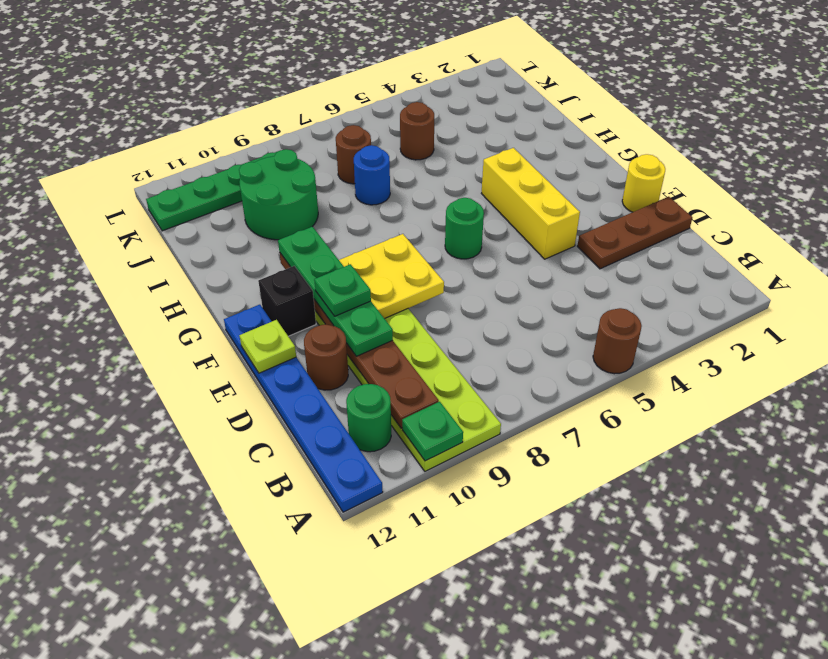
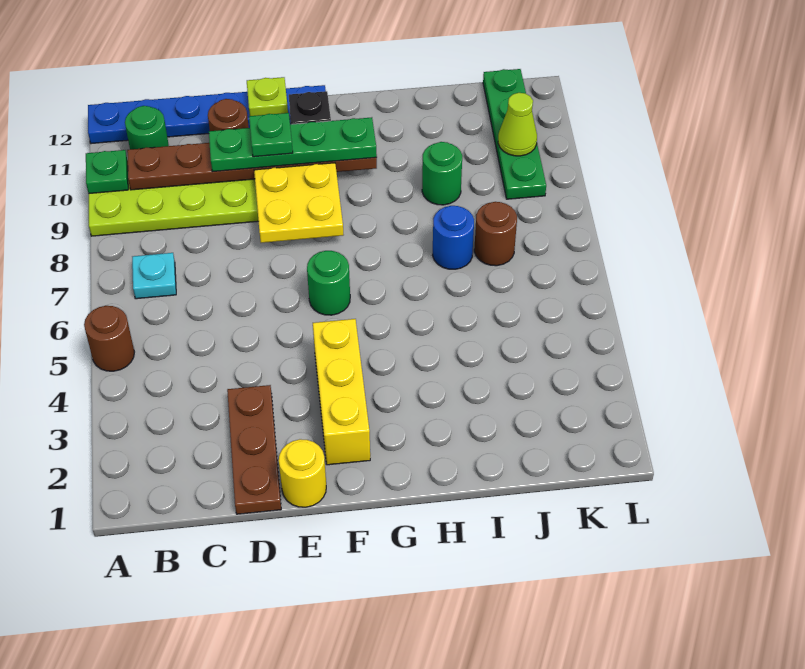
none -> cyan plate B7 level 1
yellow brick E4:G4 level 1 -> yellow brick F2:F4 level 1
green round brick I9:J10 level 1 -> green round brick I9 level 1
brown round brick J5 level 1 -> none
none -> lime cone K10 level 2

